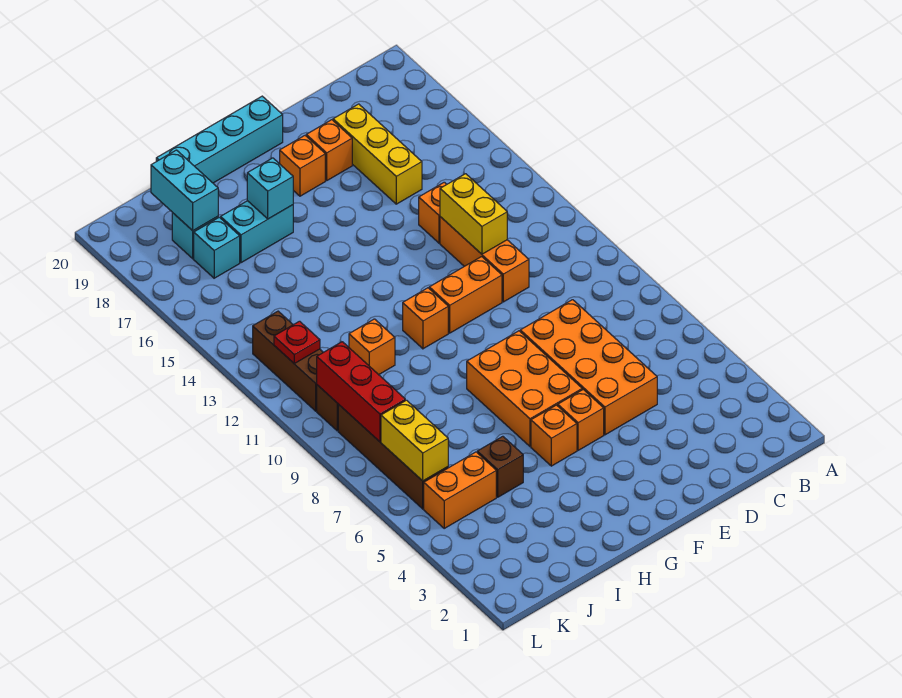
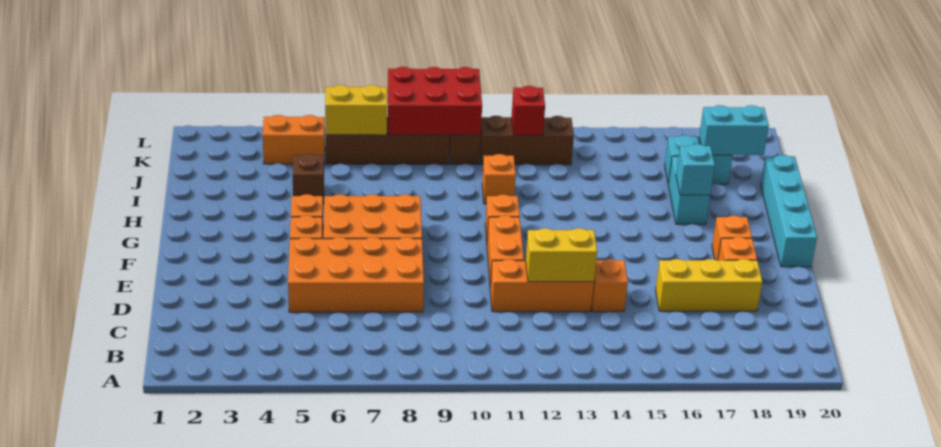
orange brick J5:K5 level 1 -> orange brick K4:K5 level 1
red brick K8:K10 level 2 -> red brick K8:L10 level 2
red plate K12 level 2 -> red brick K12 level 2

